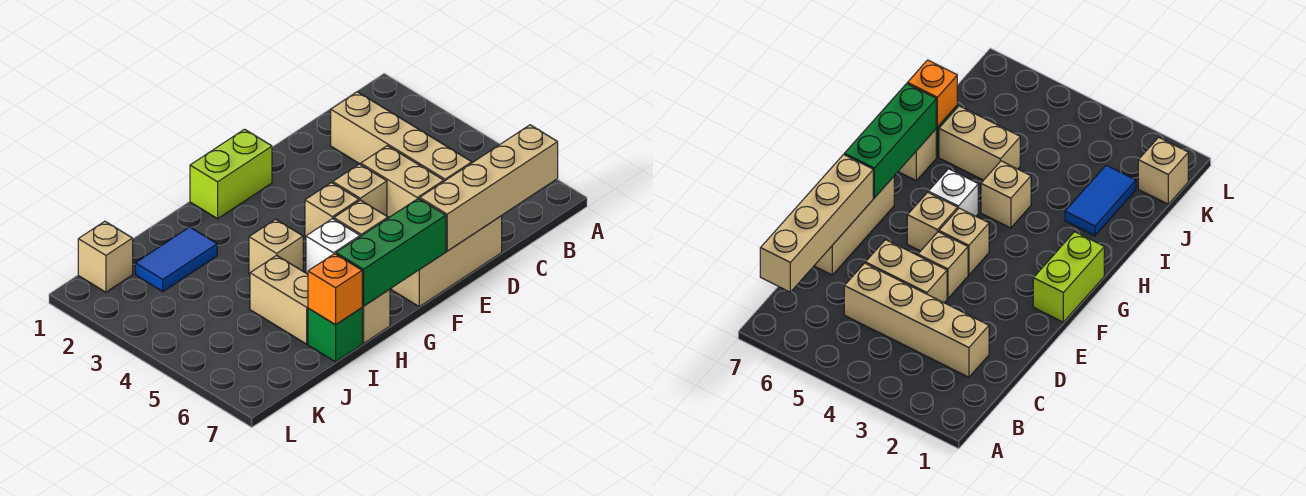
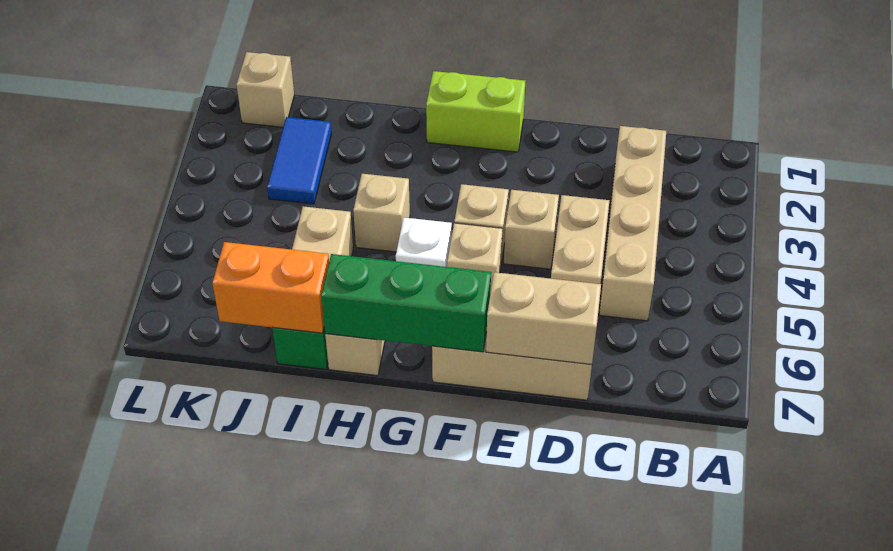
tan brick B7:E7 level 2 -> tan brick D7:E7 level 2
blue tile I2:J2 level 1 -> blue tile J2:J3 level 1
orange brick I7 level 2 -> orange brick I7:J7 level 2

